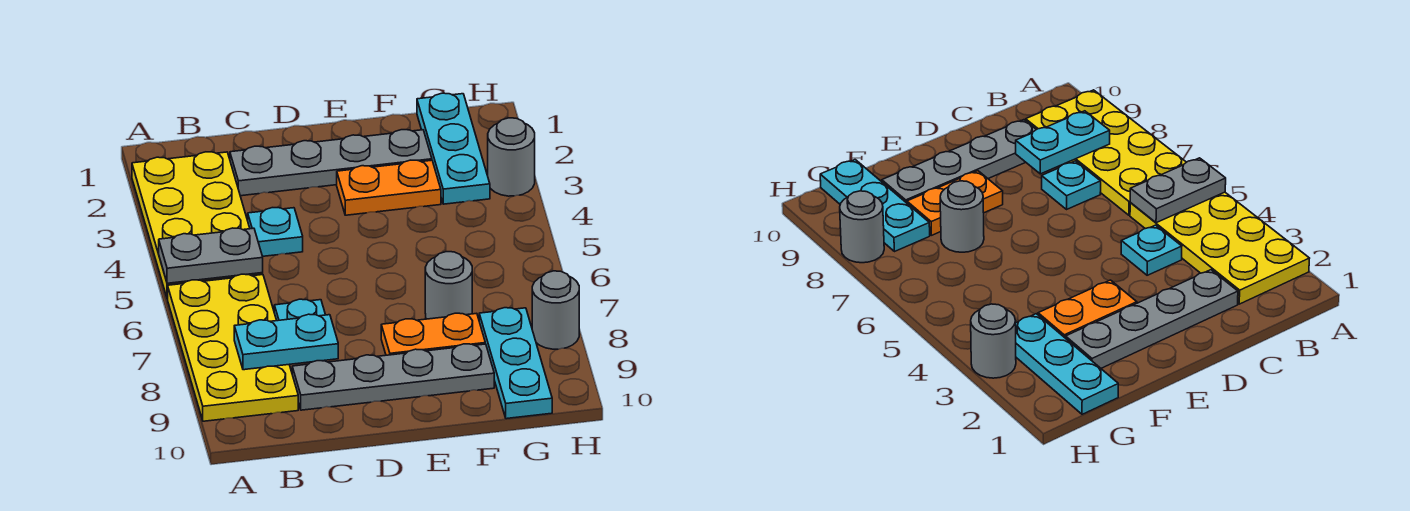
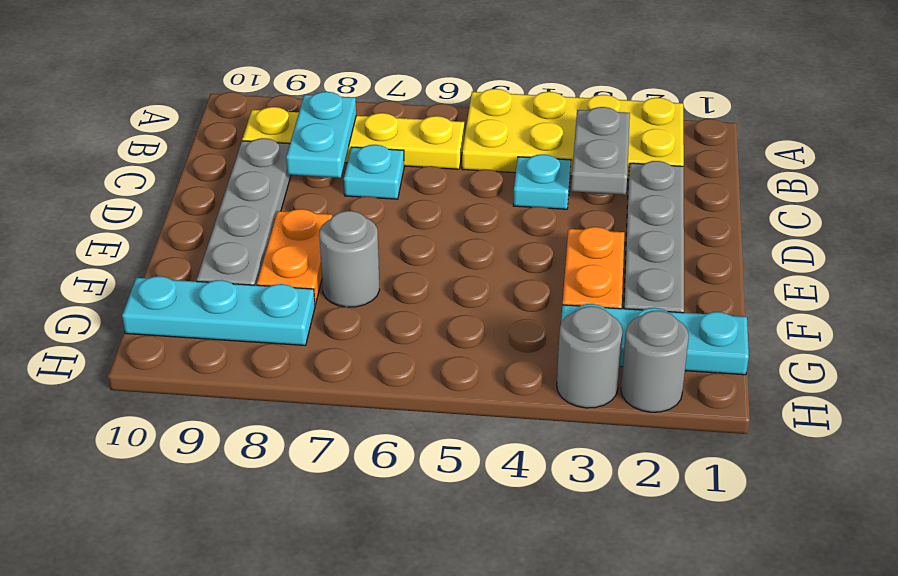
grey plate A5:B5 level 2 -> grey plate B3:C3 level 2
yellow plate A6:B9 level 1 -> yellow plate B6:B9 level 1
grey round brick H8 level 1 -> grey round brick H2 level 1

